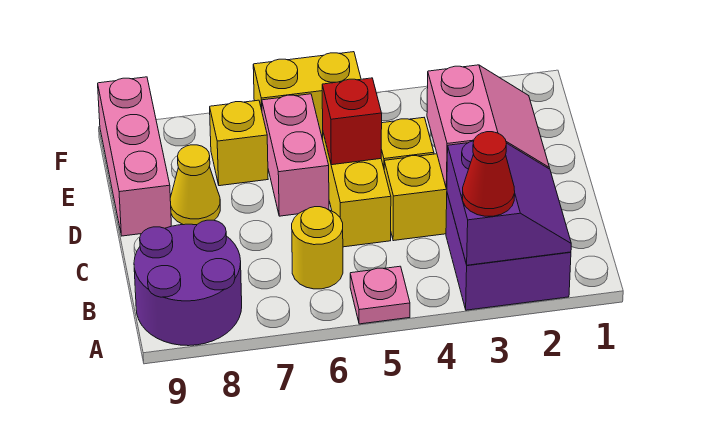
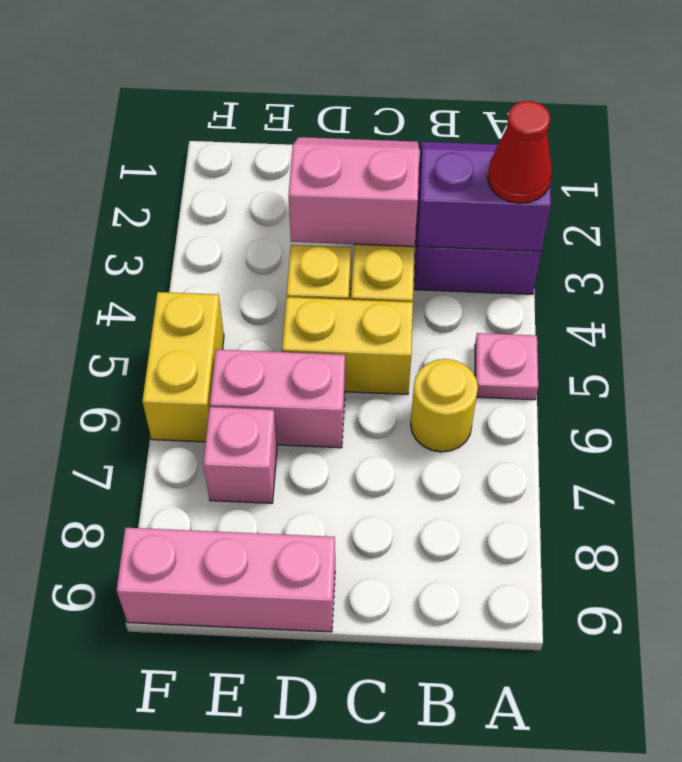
purple round brick A8:B9 level 1 -> none
red brick D5 level 2 -> none
yellow cone D8 level 1 -> none
yellow brick E7 level 1 -> pink brick E7 level 1

